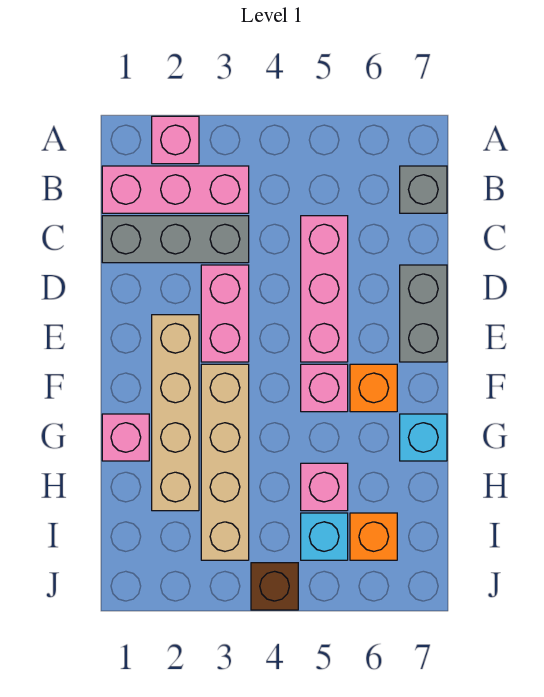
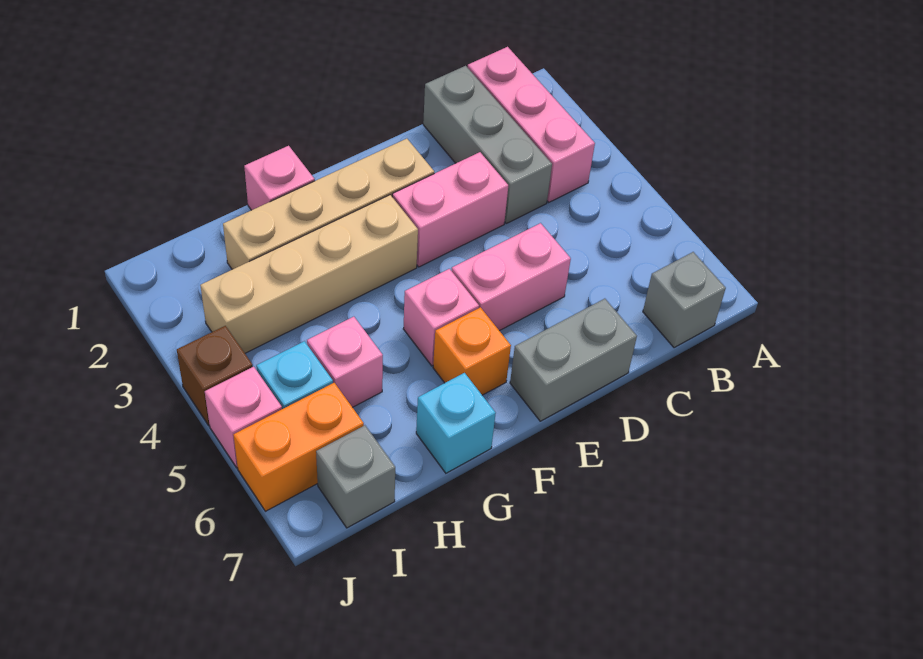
pink brick A2 level 1 -> pink brick J5 level 1
pink brick C5:E5 level 1 -> pink brick D5:E5 level 1
orange brick I6 level 1 -> orange brick I6:J6 level 1
none -> grey brick I7 level 1

